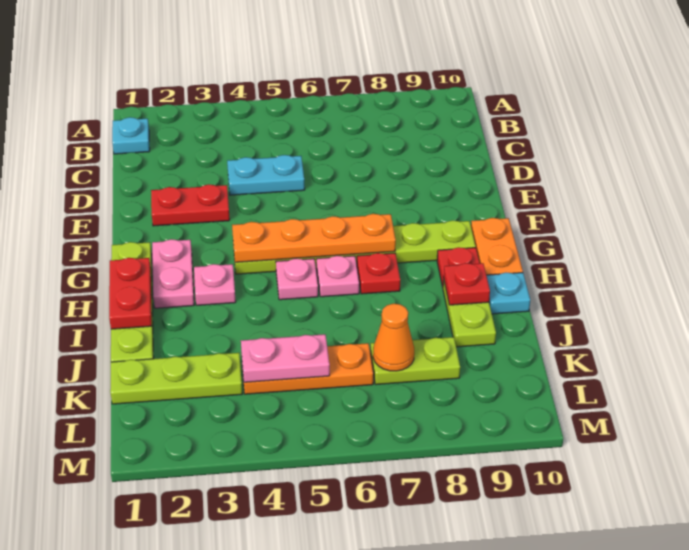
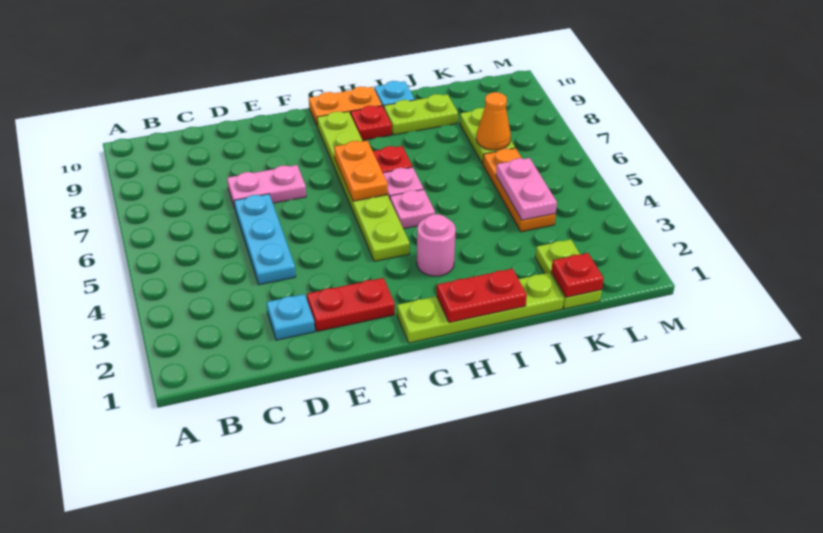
cyan plate B1 level 1 -> cyan plate D2 level 1
cyan plate D4:D5 level 1 -> cyan plate D4:D6 level 1
red plate E2:E3 level 1 -> red plate E2:F2 level 1
pink plate G2:H2 level 1 -> pink plate D7:E7 level 1
orange plate G4:G7 level 2 -> orange plate G6:G7 level 2
pink plate H3 level 1 -> pink round brick H3 level 1
red plate I9 level 2 -> red plate K1 level 2
lime plate K1:K3 level 1 -> lime plate K1:K2 level 1

